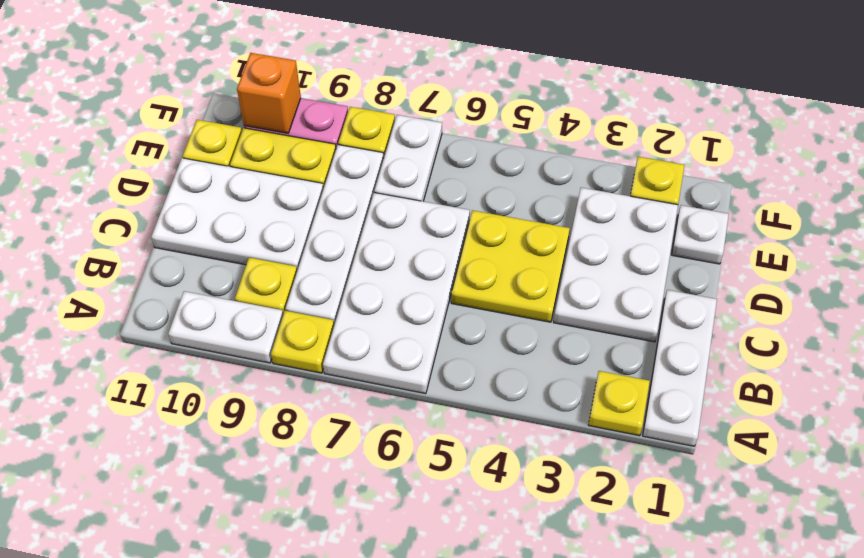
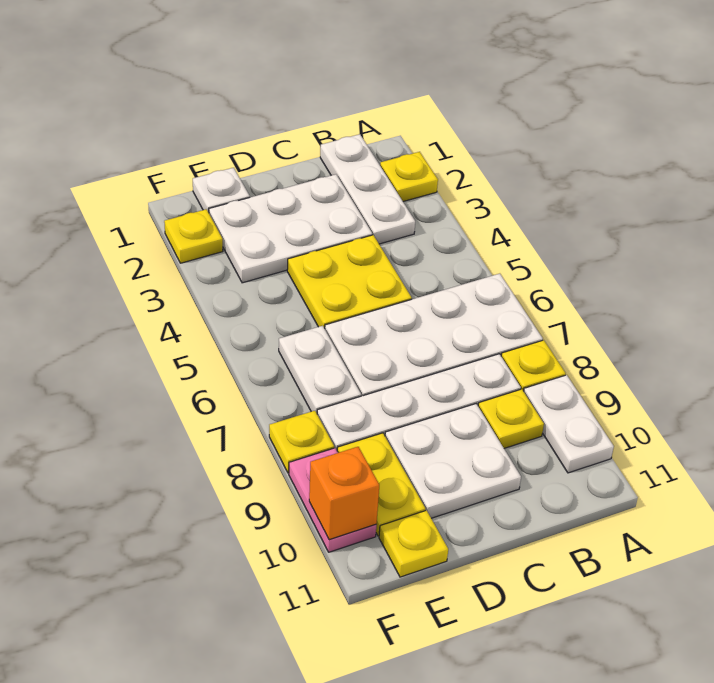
white plate A1:C1 level 1 -> white plate B1:B3 level 1
white plate C9:D11 level 1 -> white plate C9:D10 level 1
white plate E7:F7 level 1 -> white plate E6:E7 level 1

